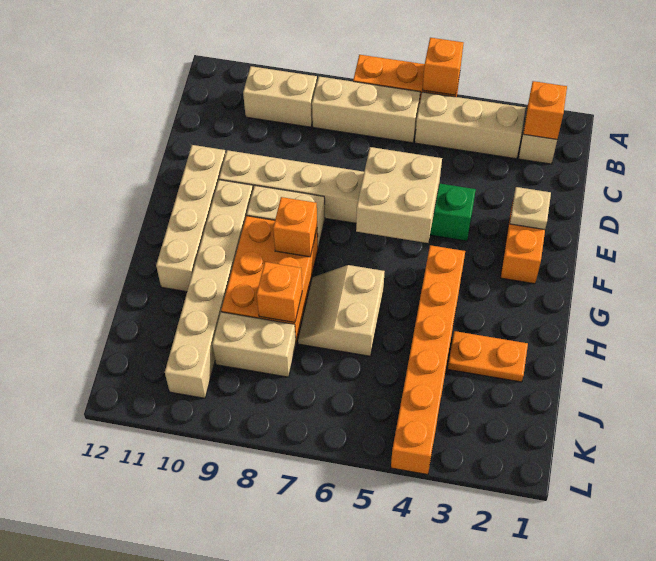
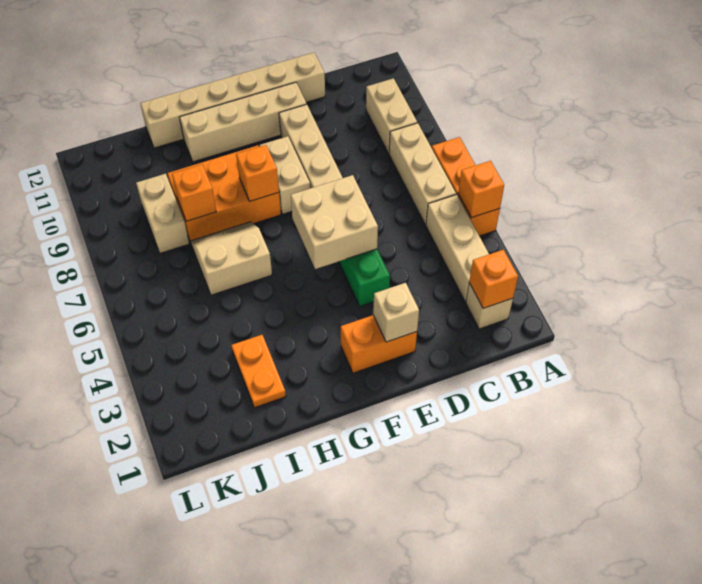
tan plate E2 level 2 -> tan brick E2 level 2
tan brick F10:K10 level 1 -> tan brick D12:I12 level 1
orange brick G4:L4 level 1 -> none

